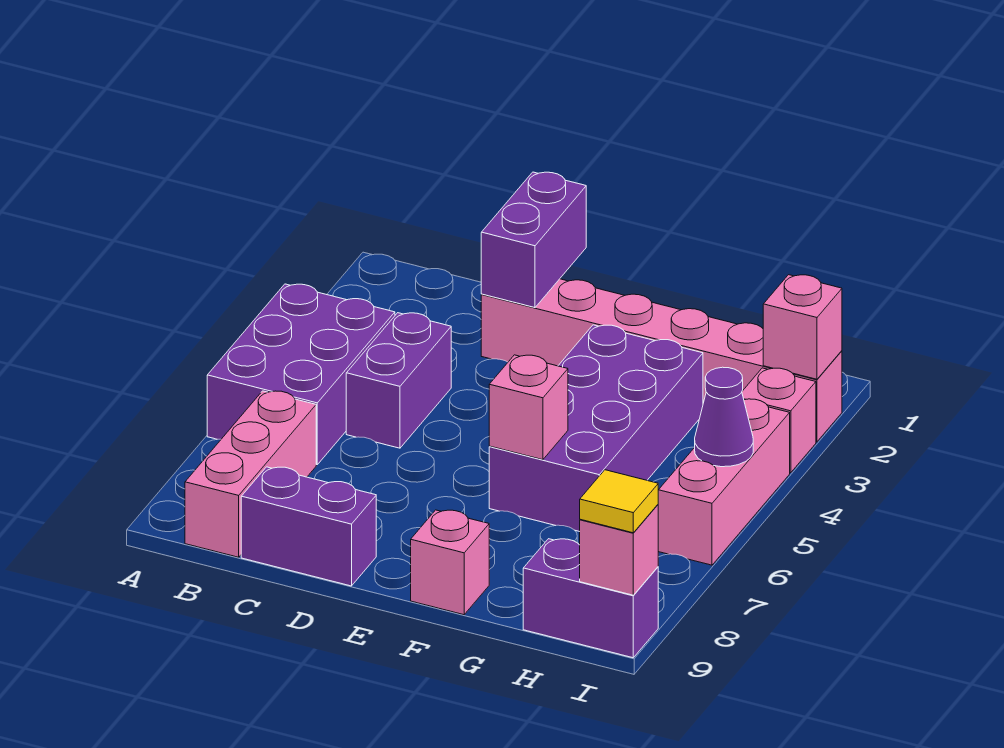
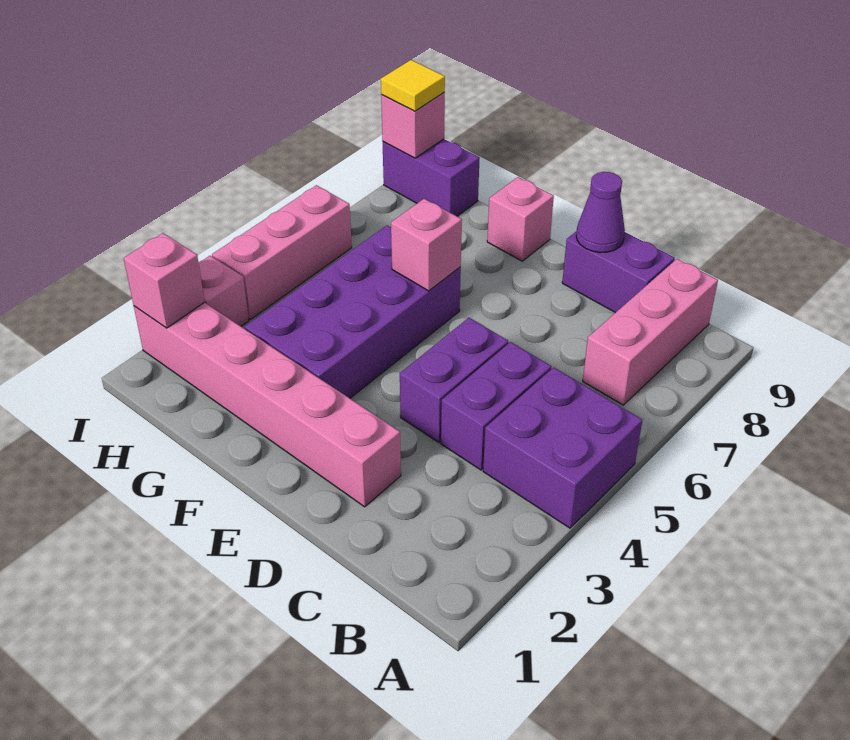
purple brick A4:B6 level 1 -> purple brick A4:B5 level 1
purple brick D1:D2 level 2 -> purple brick D4:D5 level 1
purple cone I5 level 2 -> purple cone D9 level 2

